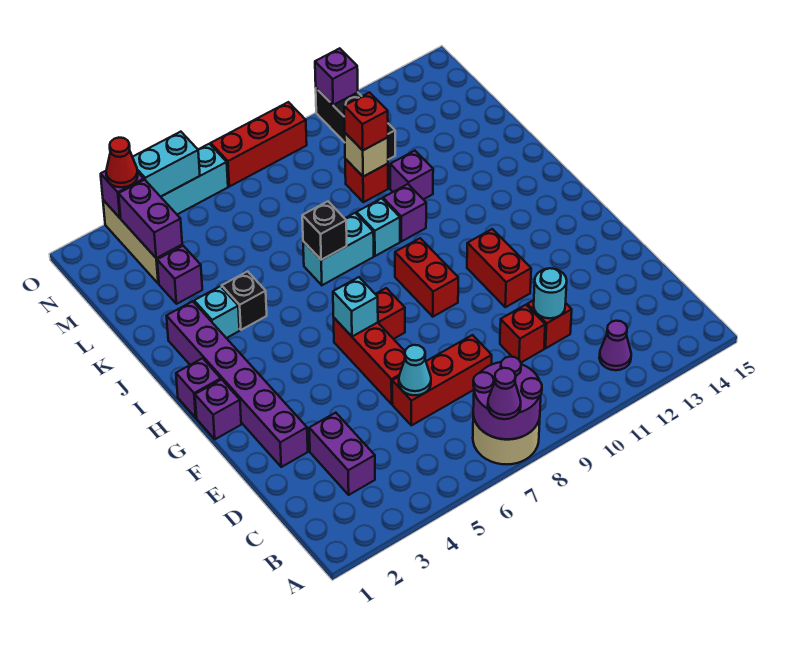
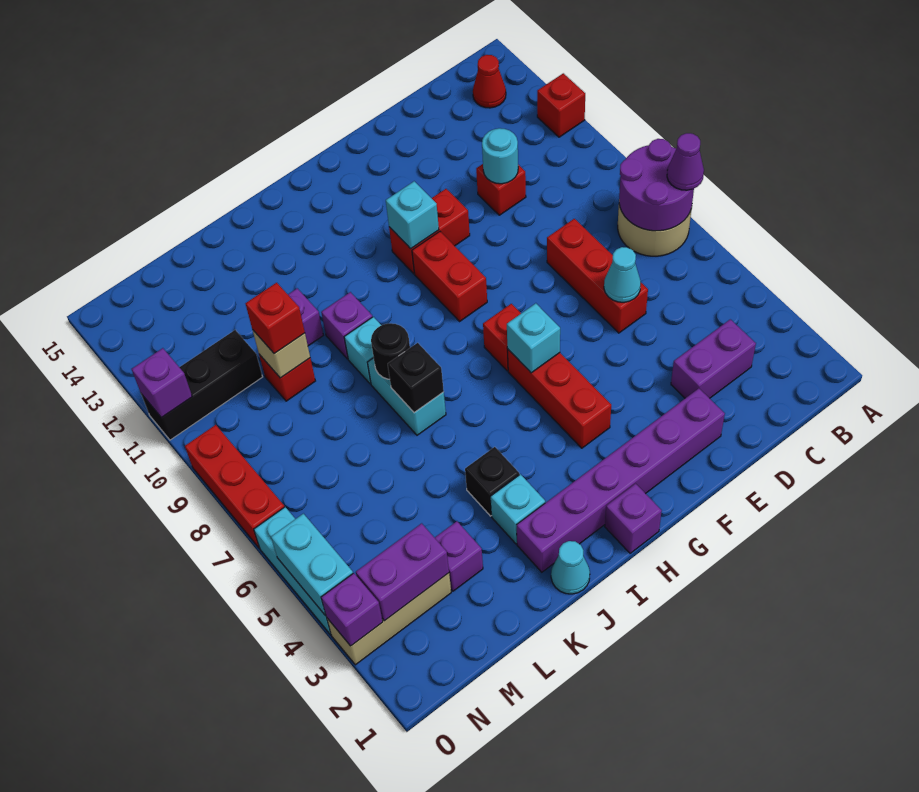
purple cone B12 level 1 -> none
red brick D10 level 1 -> red brick A12 level 1
red brick E6:G6 level 1 -> red brick G4:G6 level 1
purple brick G1 level 1 -> none
red brick G9:H9 level 1 -> red brick G9:G10 level 1
none -> cyan brick G11 level 2
none -> cyan cone J1 level 1
none -> black round brick J8 level 2
red cone O3 level 3 -> red cone B14 level 1

